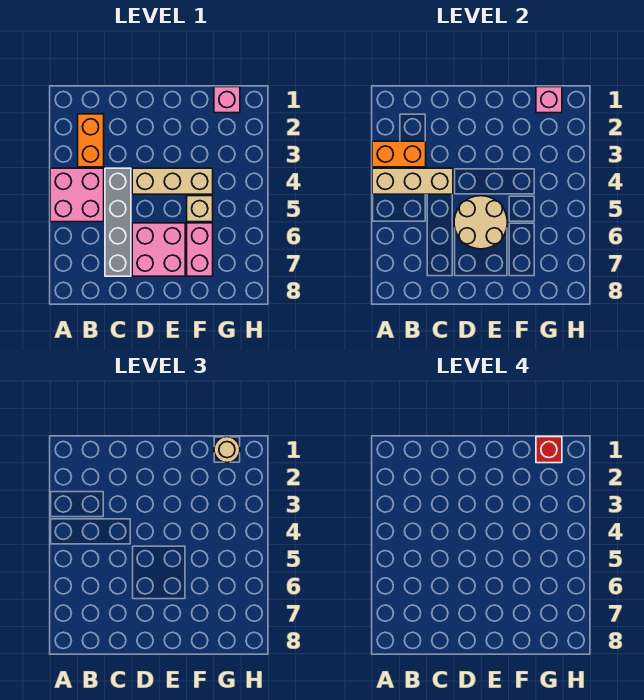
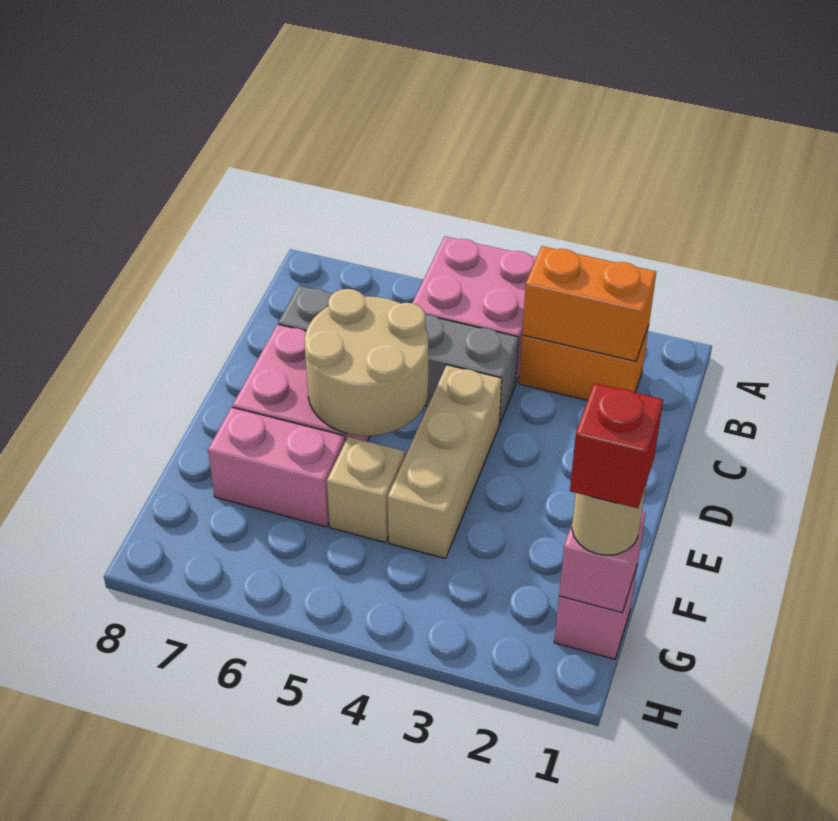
orange brick A3:B3 level 2 -> orange brick B2:B3 level 2
tan brick A4:C4 level 2 -> none

